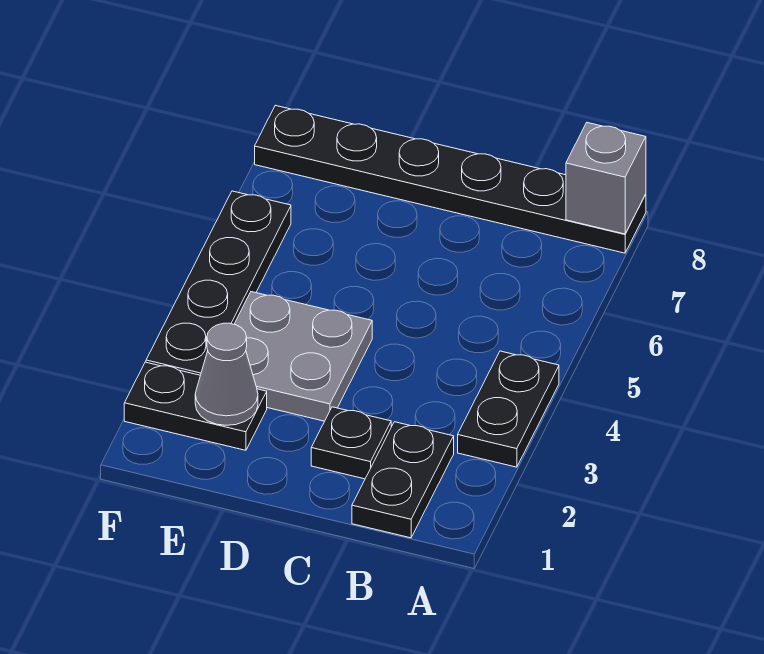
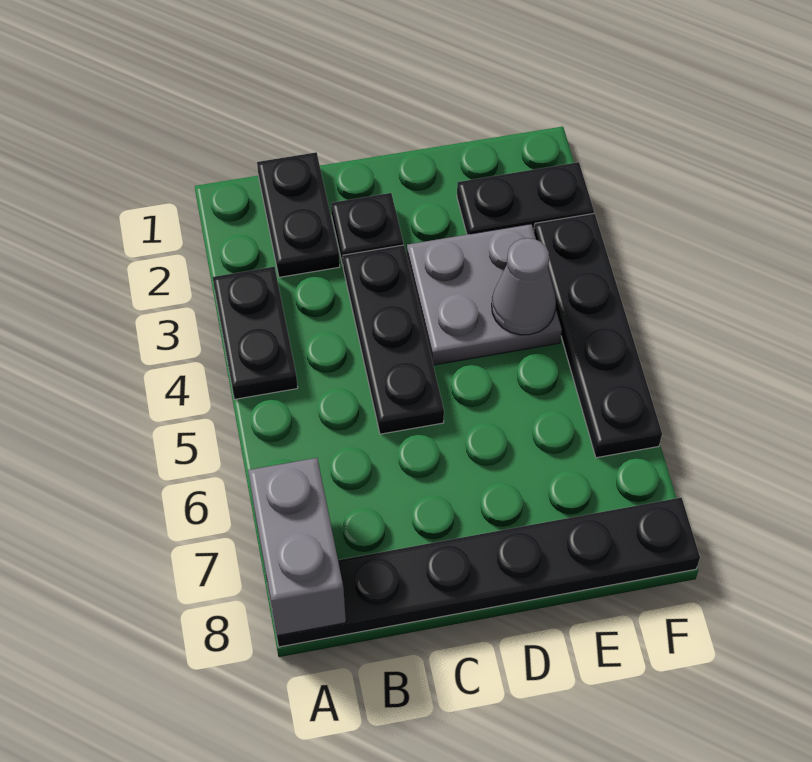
grey brick A8 level 2 -> grey brick A7:A8 level 2
none -> black plate C3:C5 level 1
grey cone E2 level 2 -> grey cone E4 level 2

